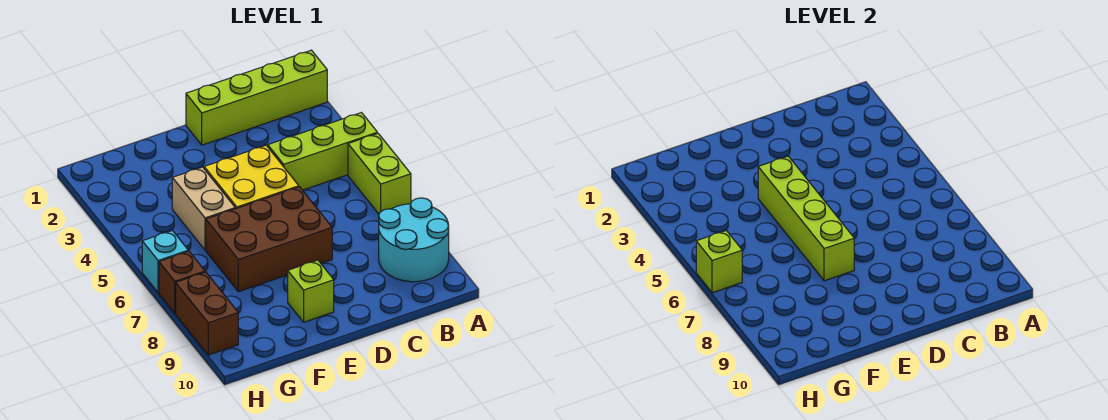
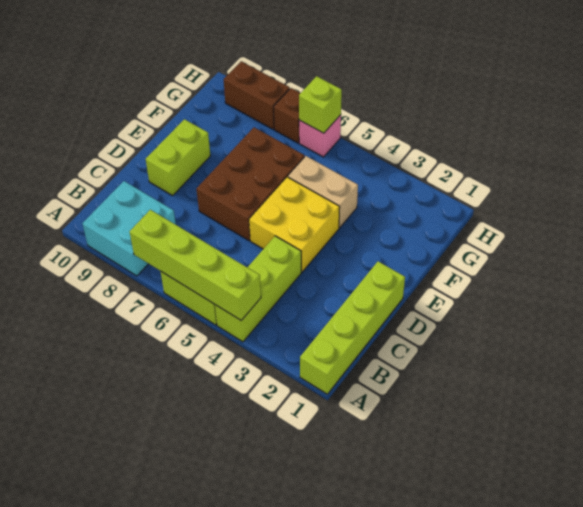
cyan round brick A8:B9 level 1 -> cyan brick A8:B9 level 1
lime brick E4:E7 level 2 -> lime brick A4:A7 level 2
lime brick E9 level 1 -> lime brick D9:E9 level 1
cyan brick H6 level 1 -> pink brick H6 level 1

